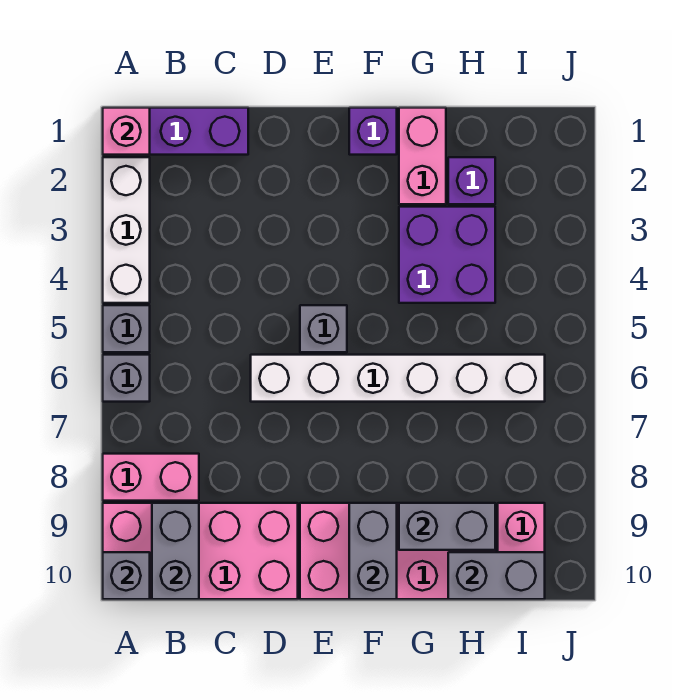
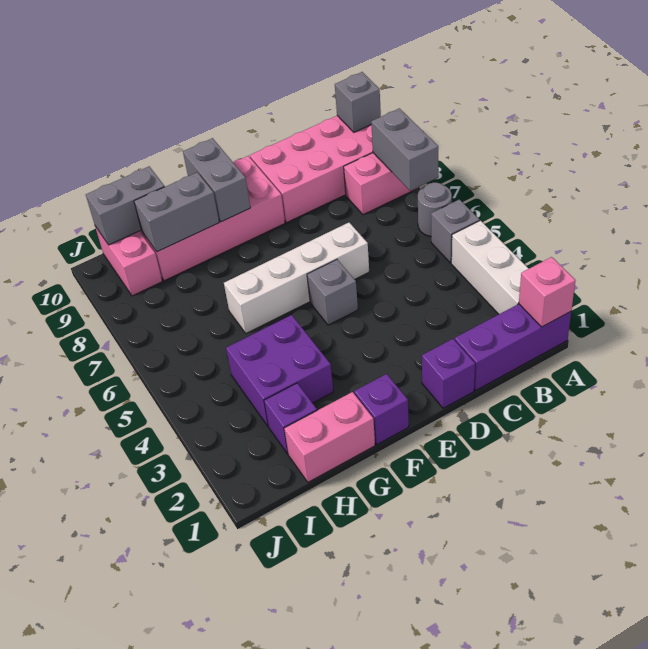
grey brick A6 level 1 -> grey round brick A6 level 1
grey brick B9:B10 level 2 -> grey brick A7:A8 level 2
none -> purple brick D1 level 1
white brick D6:I6 level 1 -> white brick D6:G6 level 1
pink brick G1:G2 level 1 -> pink brick G1:H1 level 1

